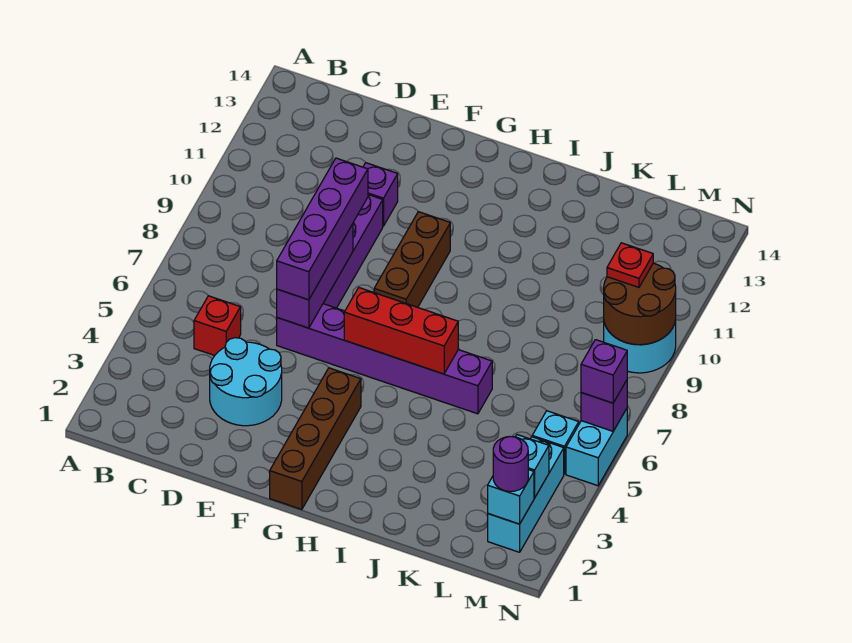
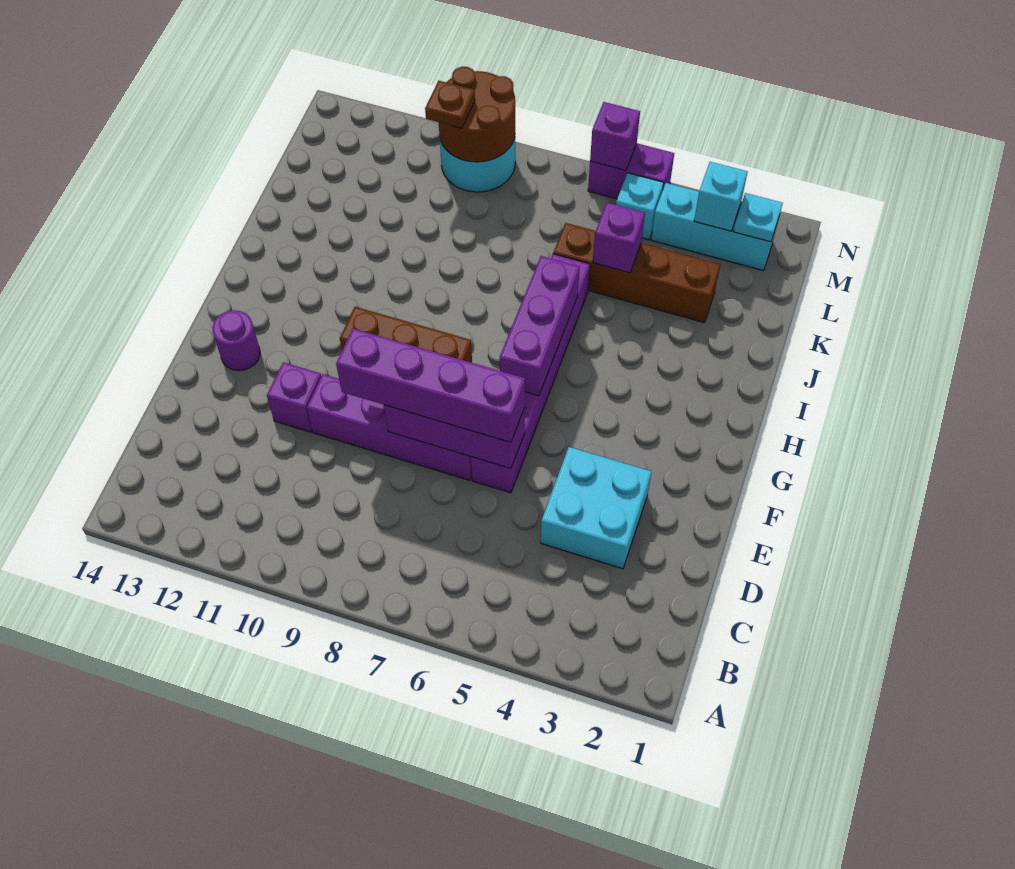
red brick C5 level 1 -> none
cyan round brick D3:E4 level 1 -> cyan brick D3:E4 level 1
brown brick G1:G4 level 1 -> brown brick K3:K6 level 1
red brick G6:I6 level 2 -> purple brick G6:I6 level 2
cyan brick M2 level 2 -> cyan plate M2 level 2
purple round brick M2 level 3 -> purple round brick F13 level 1
red plate M10 level 3 -> brown plate M10 level 3
cyan brick N5:N6 level 1 -> purple brick N5:N6 level 1
purple brick N6 level 3 -> purple brick K5 level 2

